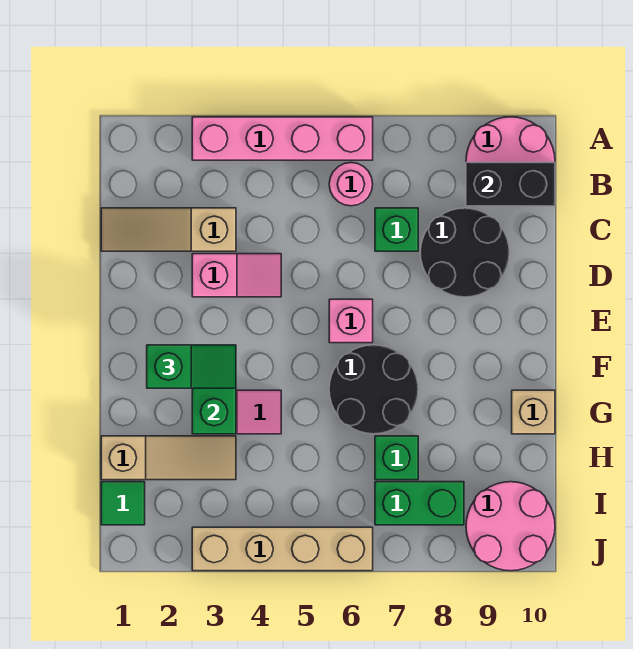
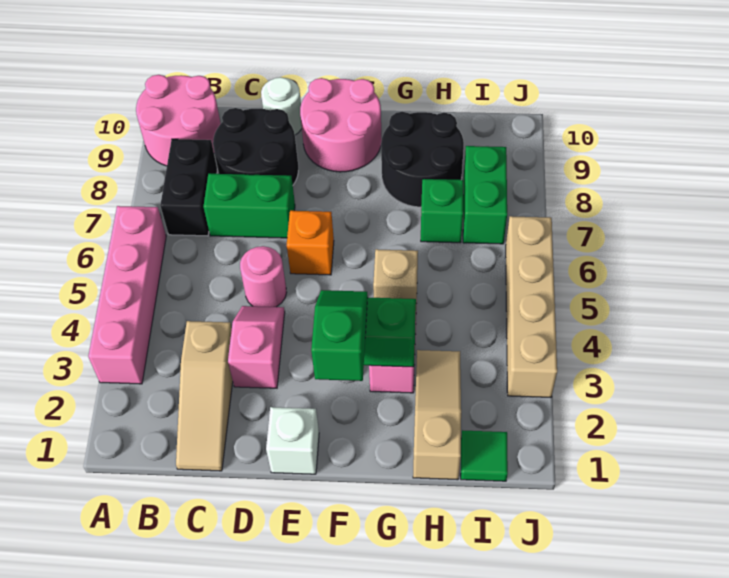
pink round brick B6 level 1 -> pink round brick D5 level 1
black brick B9:B10 level 2 -> black brick B7:B8 level 1
green brick C7 level 1 -> green brick C7:D7 level 1
none -> white round brick D10 level 1
none -> white brick E1 level 1
pink brick E6 level 1 -> orange brick E6 level 1
black round brick F6:G7 level 1 -> black round brick G8:H9 level 1
tan brick G10 level 1 -> tan brick G5 level 1
pink round brick I9:J10 level 1 -> pink round brick E9:F10 level 1

